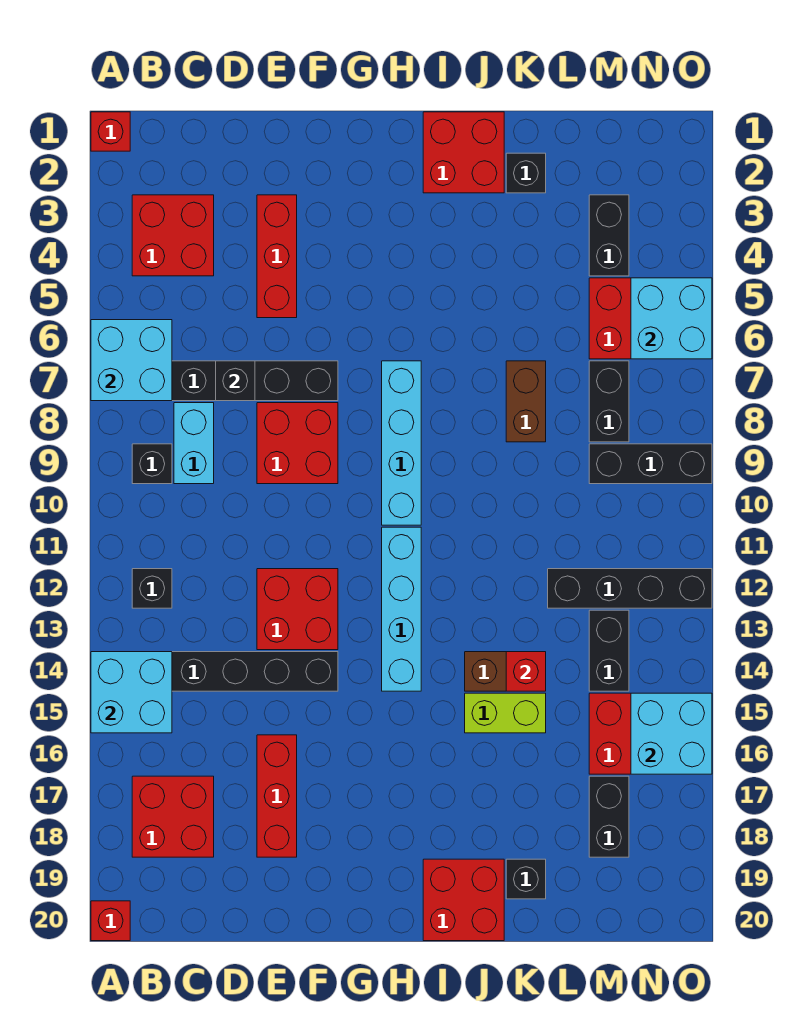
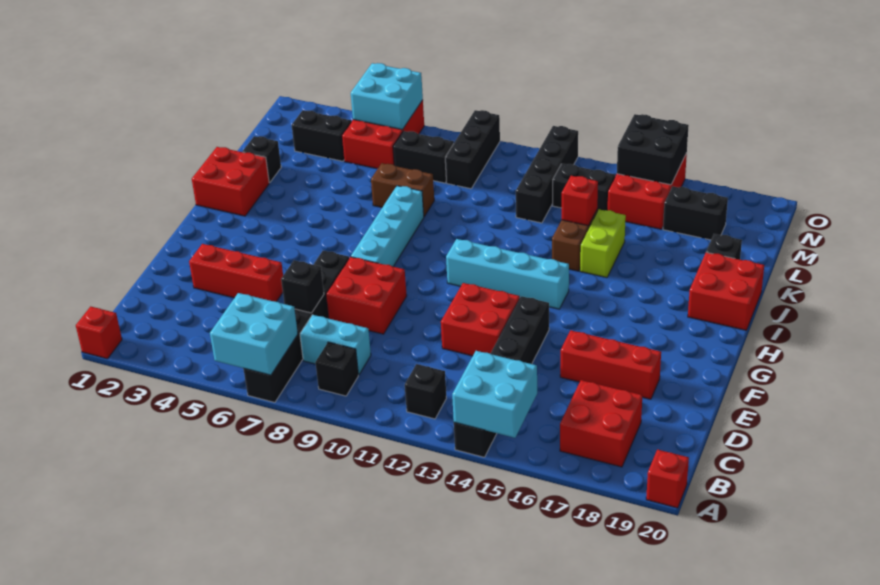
red brick B3:C4 level 1 -> none
cyan brick H7:H10 level 1 -> cyan brick G8:J8 level 1
cyan brick N15:O16 level 2 -> black brick N15:O16 level 2

